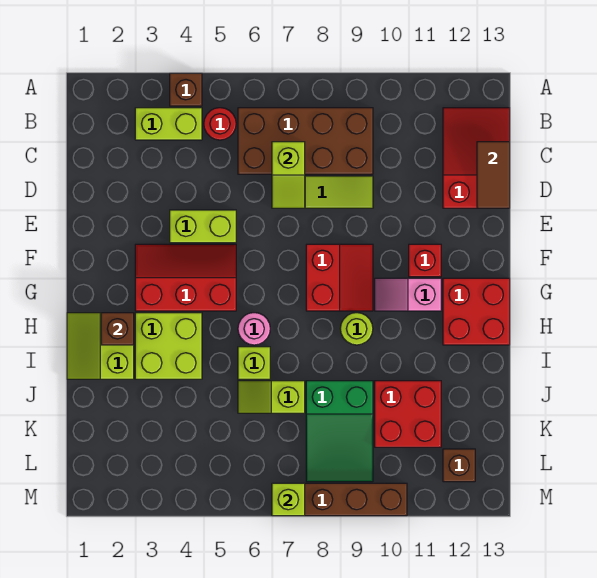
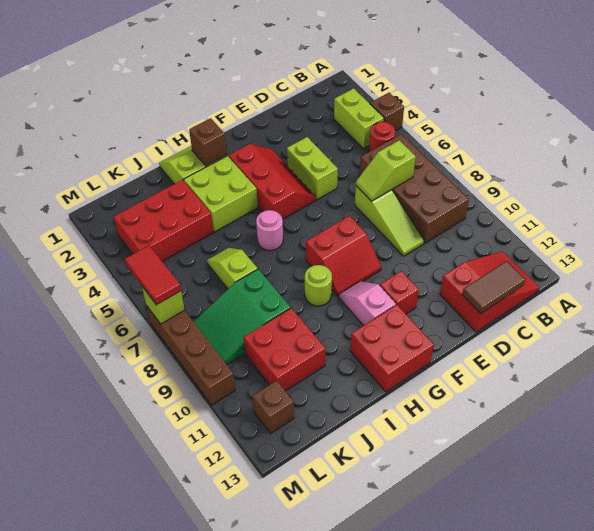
lime brick I6 level 1 -> none
none -> red brick J3:L4 level 1
none -> red tile M6:M7 level 3

